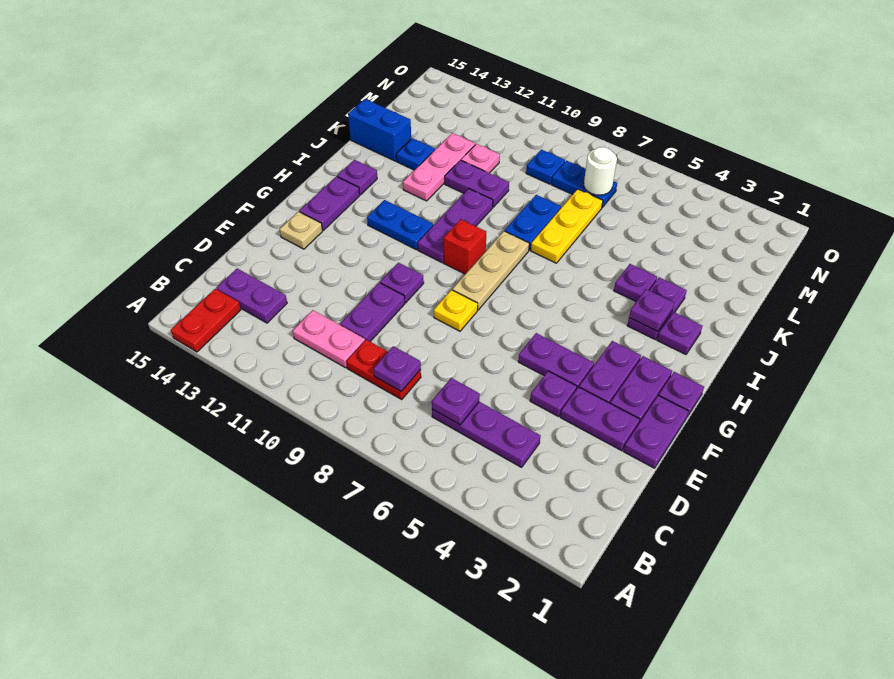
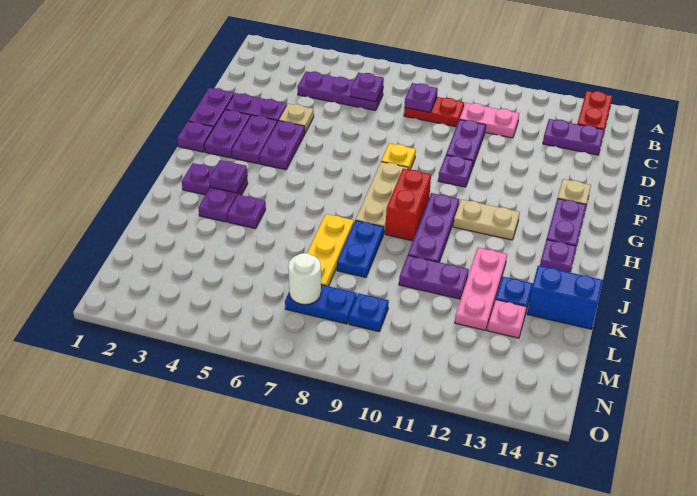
purple plate E4 level 1 -> tan plate E4 level 1
purple plate F4:F5 level 1 -> purple plate F4:G4 level 1
red brick H9 level 1 -> red brick H9:I9 level 1
blue plate H11:H12 level 1 -> tan plate H11:H12 level 1
pink plate L11 level 1 -> pink plate L13 level 1

